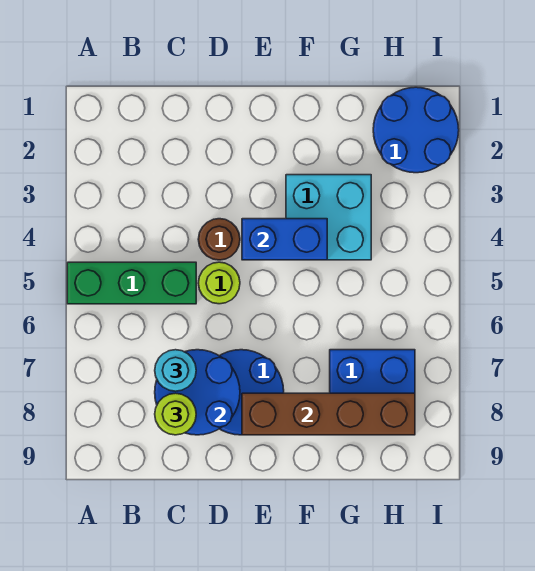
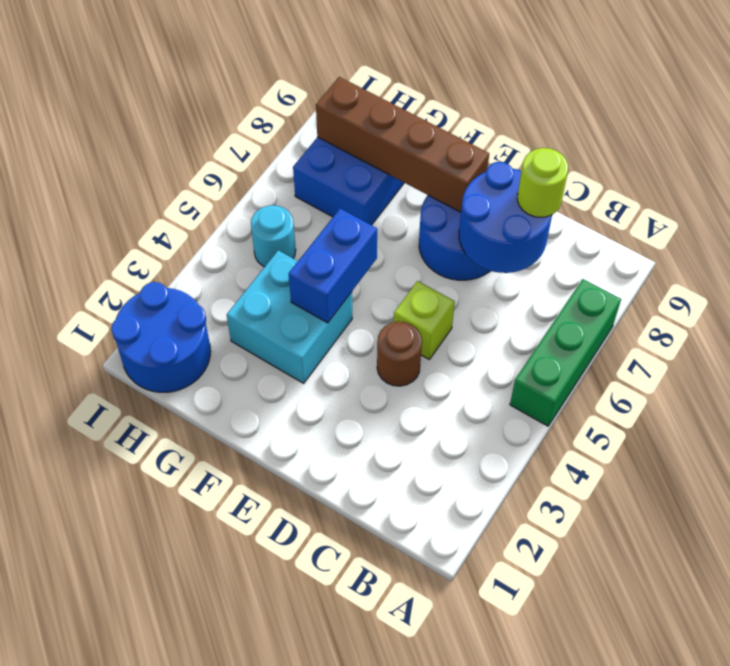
green brick A5:C5 level 1 -> green brick A5:A7 level 1
cyan round brick C7 level 3 -> cyan round brick H5 level 1
lime round brick D5 level 1 -> lime brick D5 level 1
blue brick E4:F4 level 2 -> blue brick F4:F5 level 2

